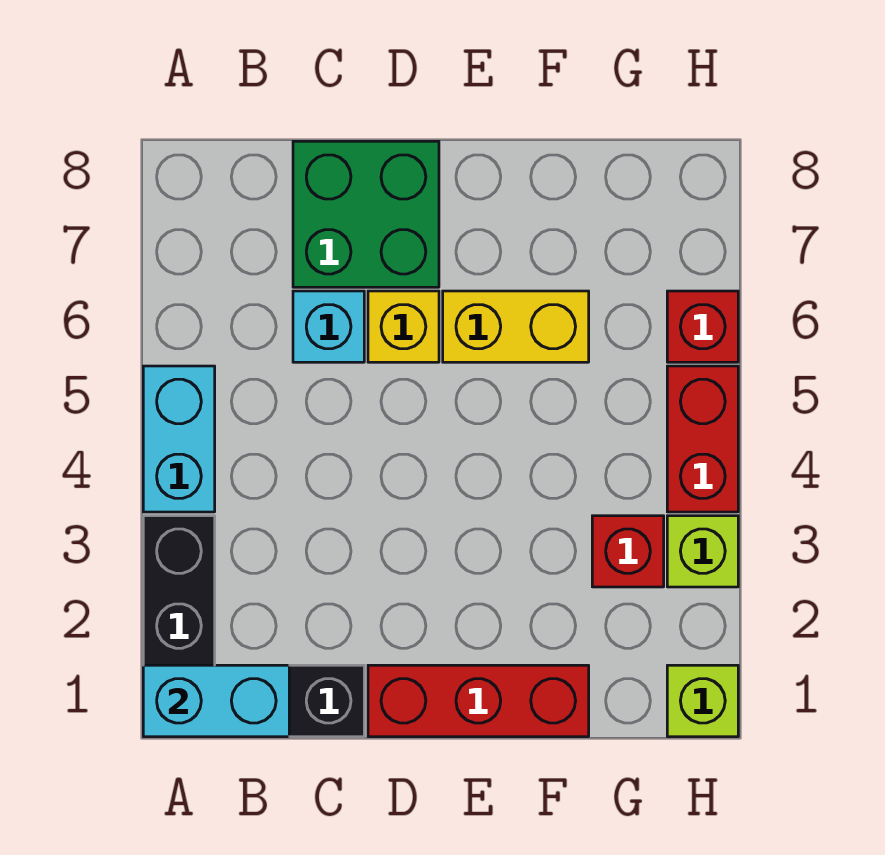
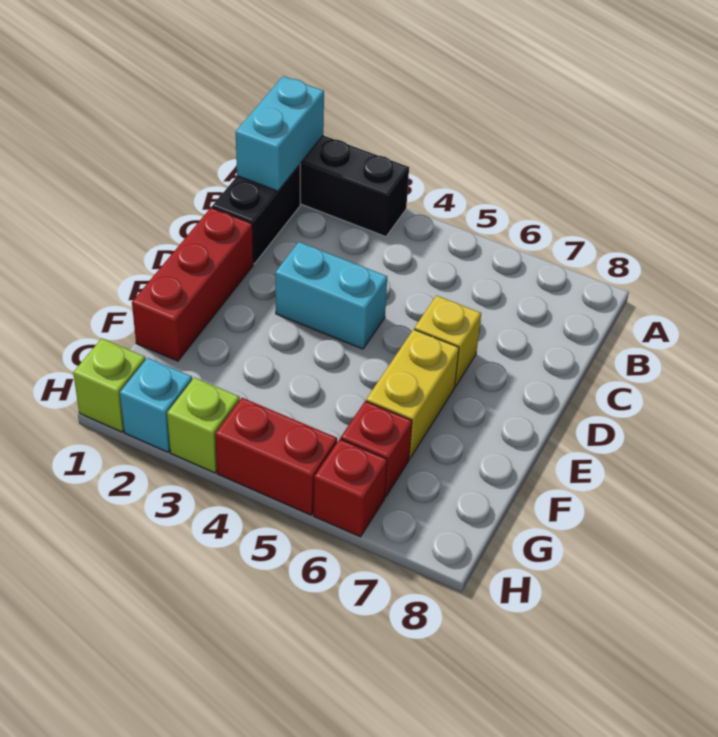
cyan brick A4:A5 level 1 -> cyan brick D3:D4 level 1
cyan brick C6 level 1 -> cyan brick H2 level 1
green brick C7:D8 level 1 -> none
red brick G3 level 1 -> red brick G6 level 1

